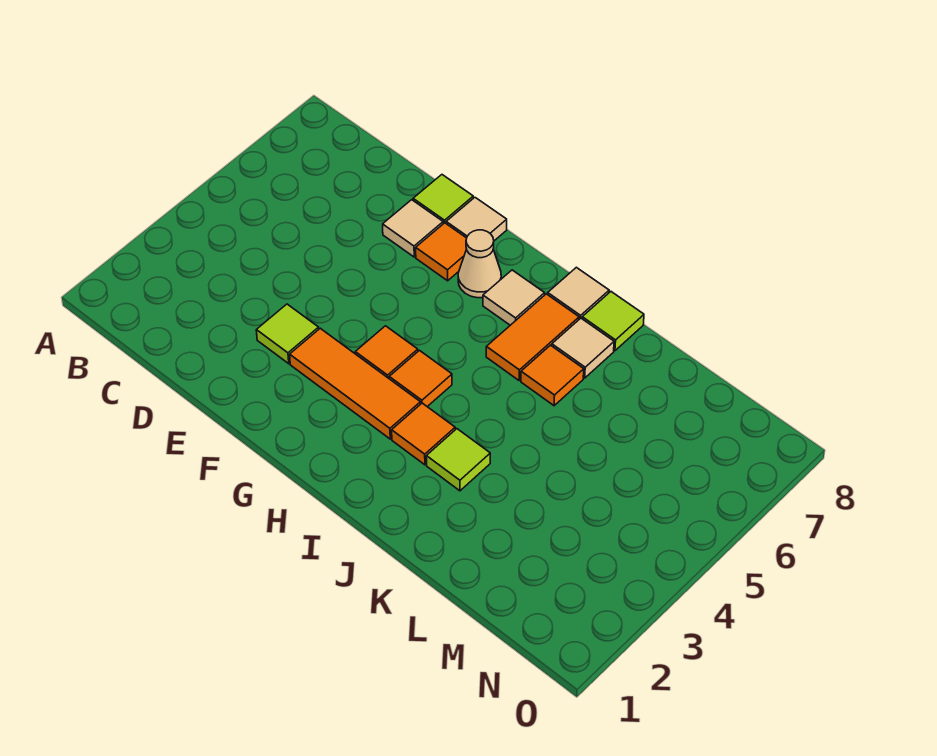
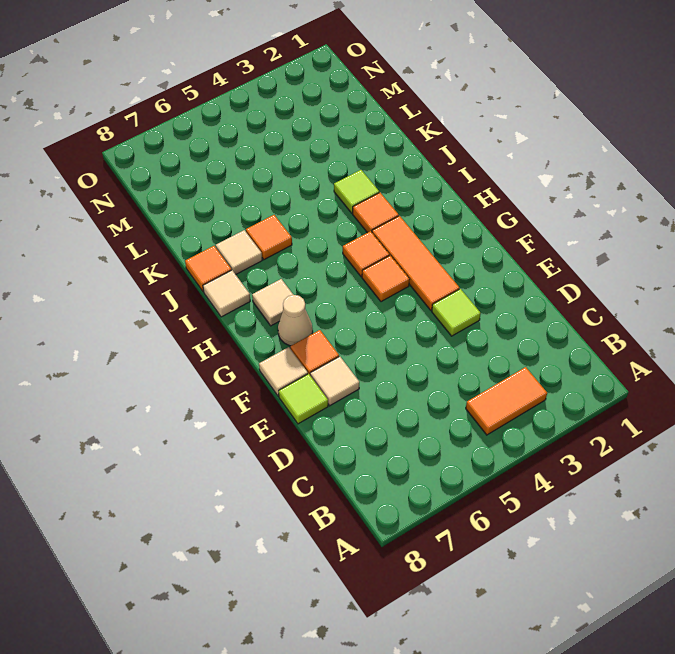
orange tile I6:I7 level 1 -> orange tile B3:B4 level 1
lime tile J8 level 1 -> orange tile J8 level 1

